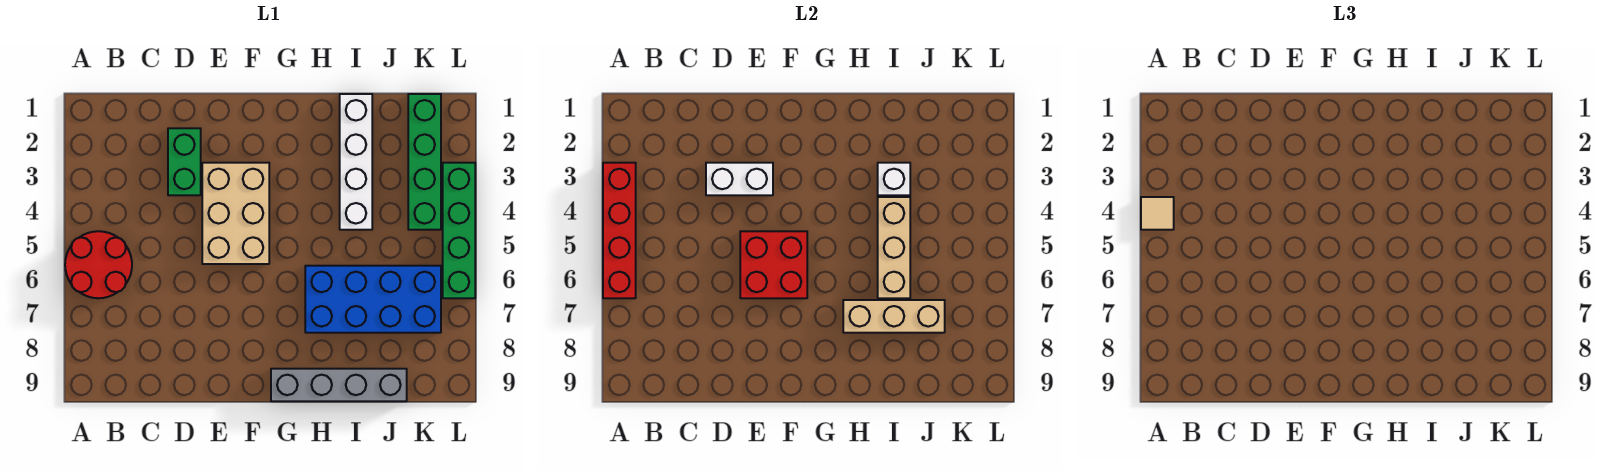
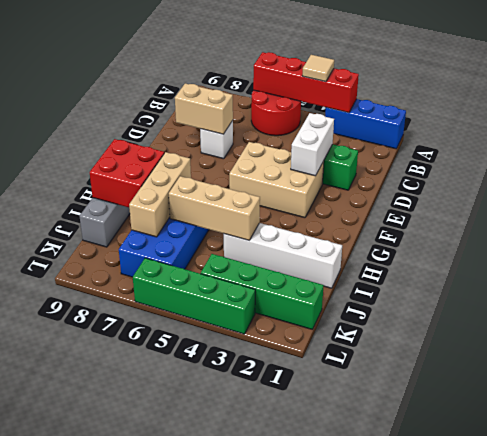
none -> blue brick A1:A3 level 1
none -> tan brick D7:D8 level 2
red brick E5:F6 level 2 -> red brick H8:I9 level 2
white brick I3 level 2 -> white brick D7 level 1

